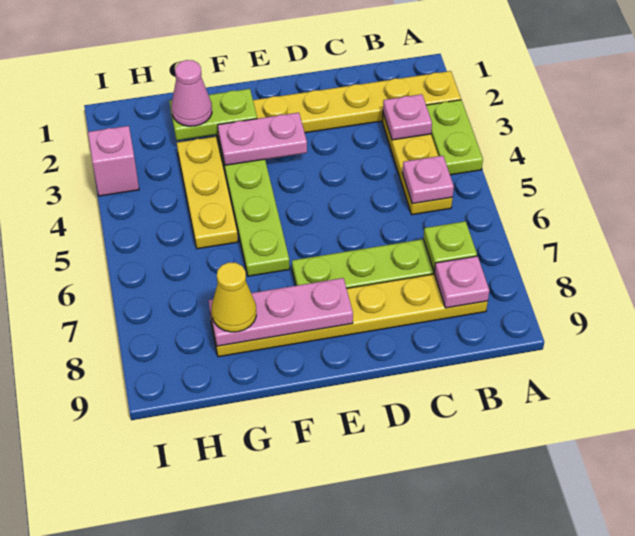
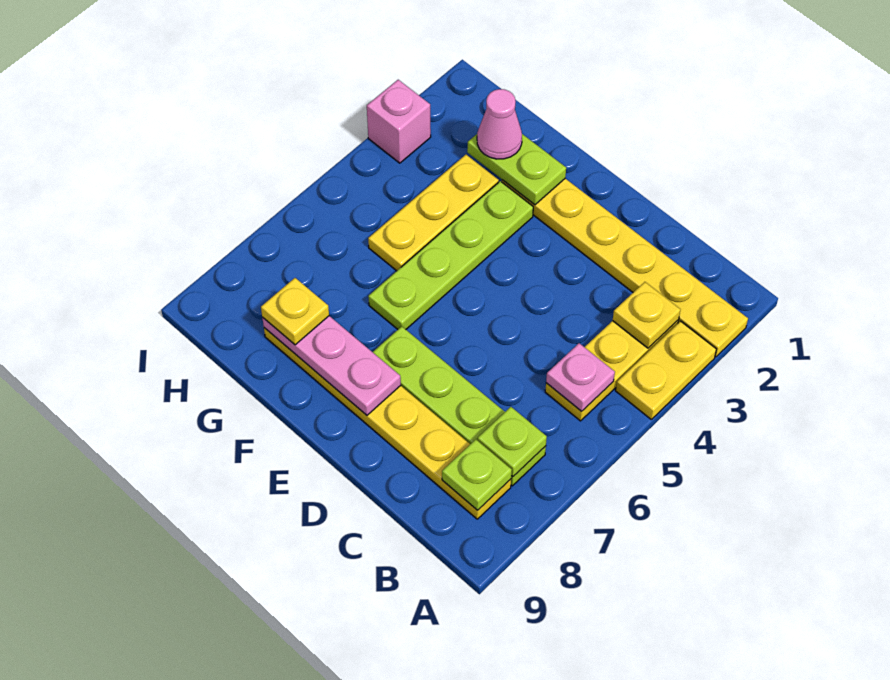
lime plate A3:A4 level 1 -> yellow plate A3:A4 level 1
pink plate B3 level 2 -> yellow plate B3 level 2
pink plate B8 level 2 -> lime plate B8 level 2
pink plate E3:F3 level 2 -> none
yellow cone G8 level 3 -> yellow plate G8 level 3

